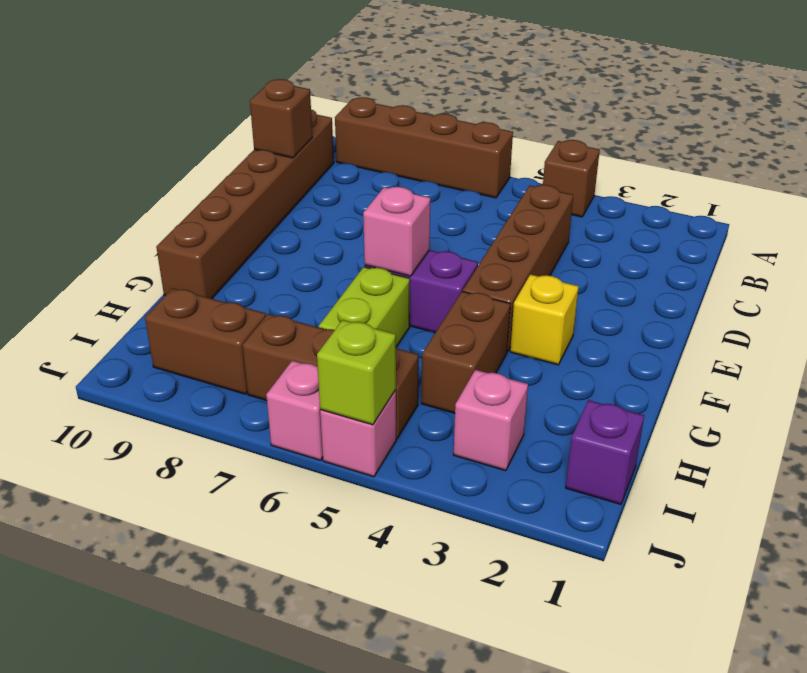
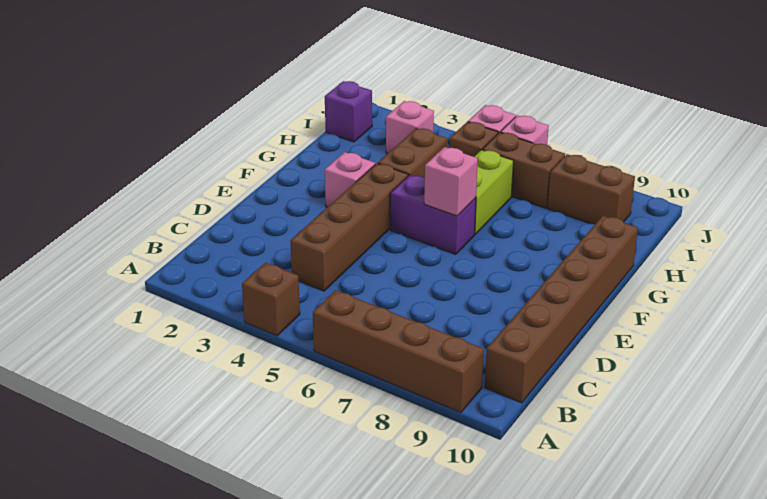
brown brick C10 level 2 -> none
yellow brick F3 level 1 -> pink brick F3 level 1
lime brick J5 level 2 -> none

